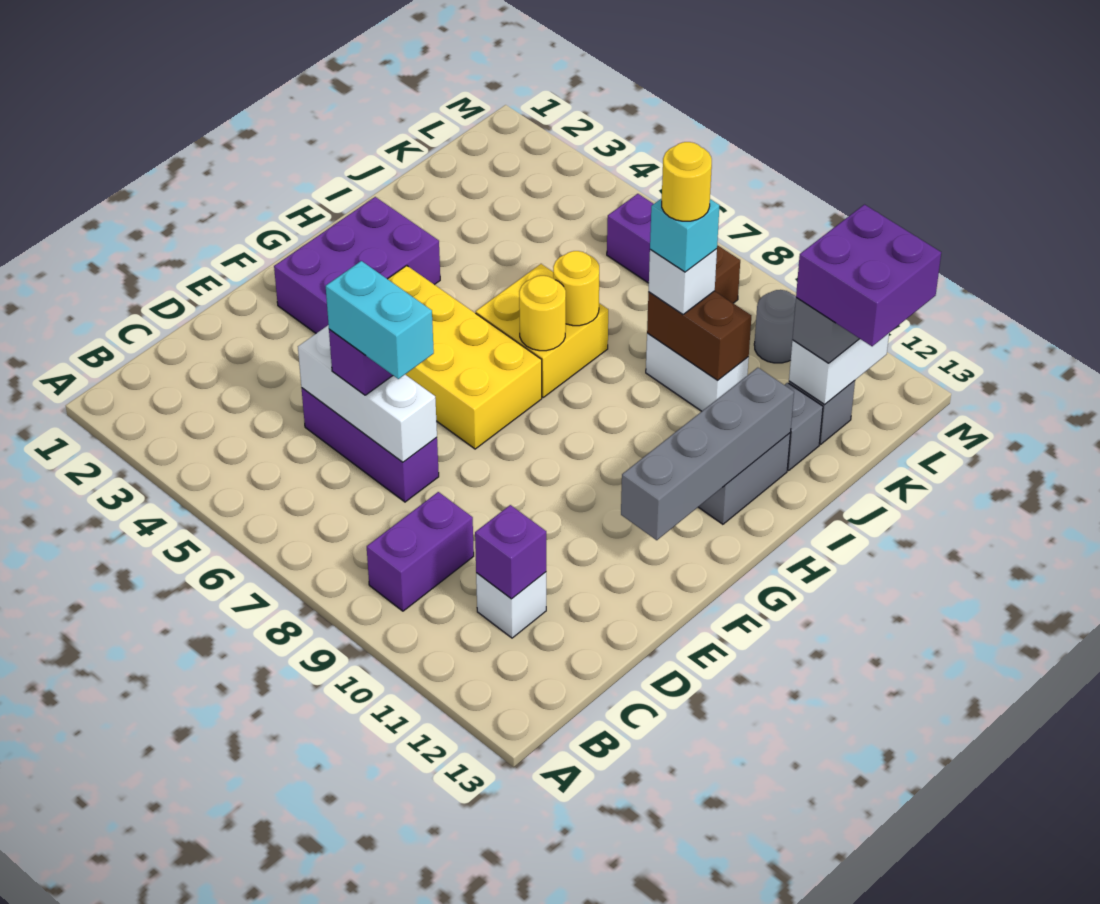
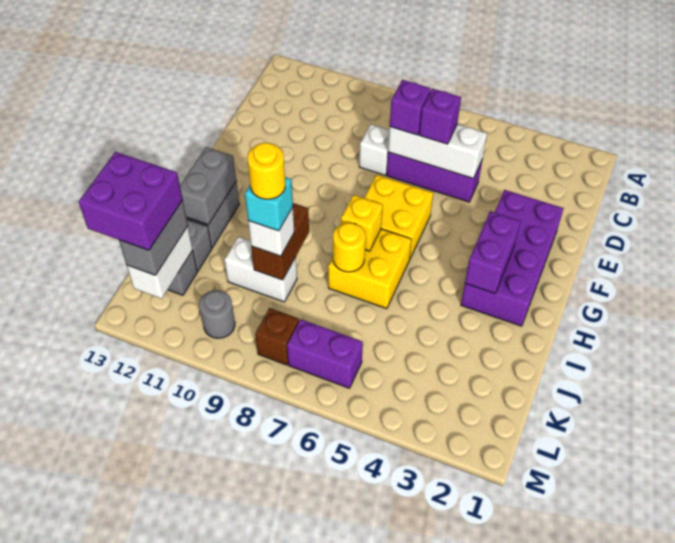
purple brick B9:C9 level 1 -> purple brick G3:H3 level 2
white brick C11 level 1 -> white brick D8 level 1
purple brick C11 level 2 -> purple brick D7 level 3
cyan brick D6:D7 level 4 -> none
purple brick F2:H3 level 1 -> purple brick E2:H3 level 1
yellow brick F4:G7 level 1 -> yellow brick F6:G7 level 1
grey brick F12:I12 level 2 -> grey brick H12:I12 level 2
yellow round brick H7 level 2 -> yellow brick H7 level 2
brown brick J9:J10 level 2 -> brown brick I9:J9 level 2

